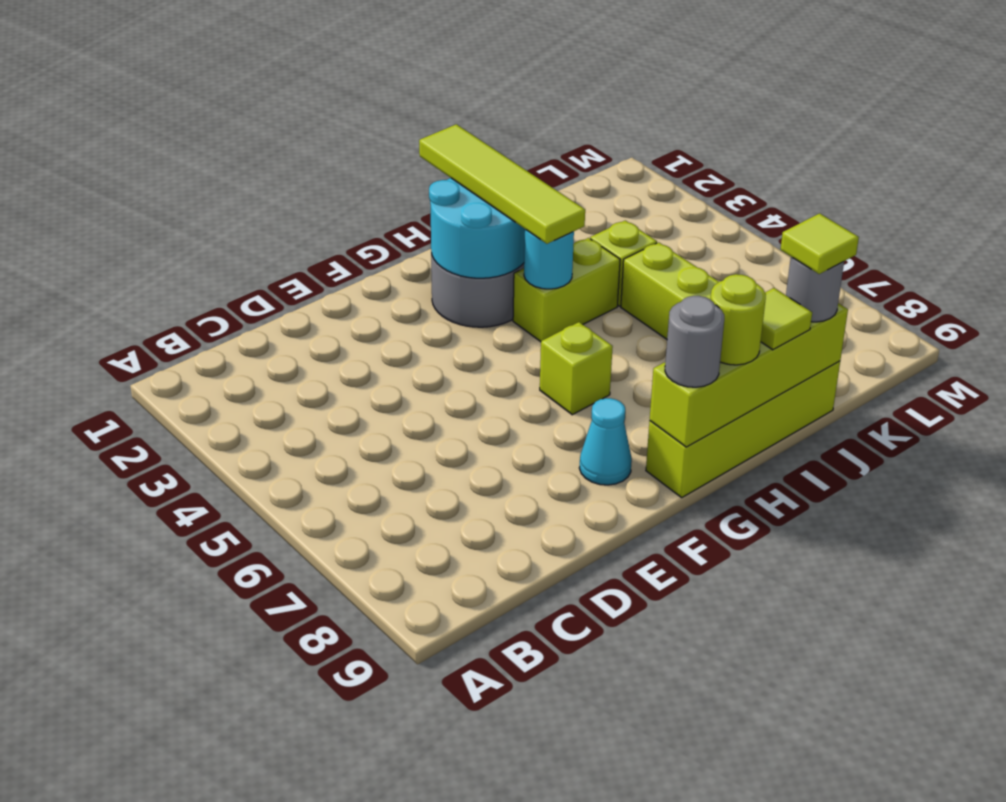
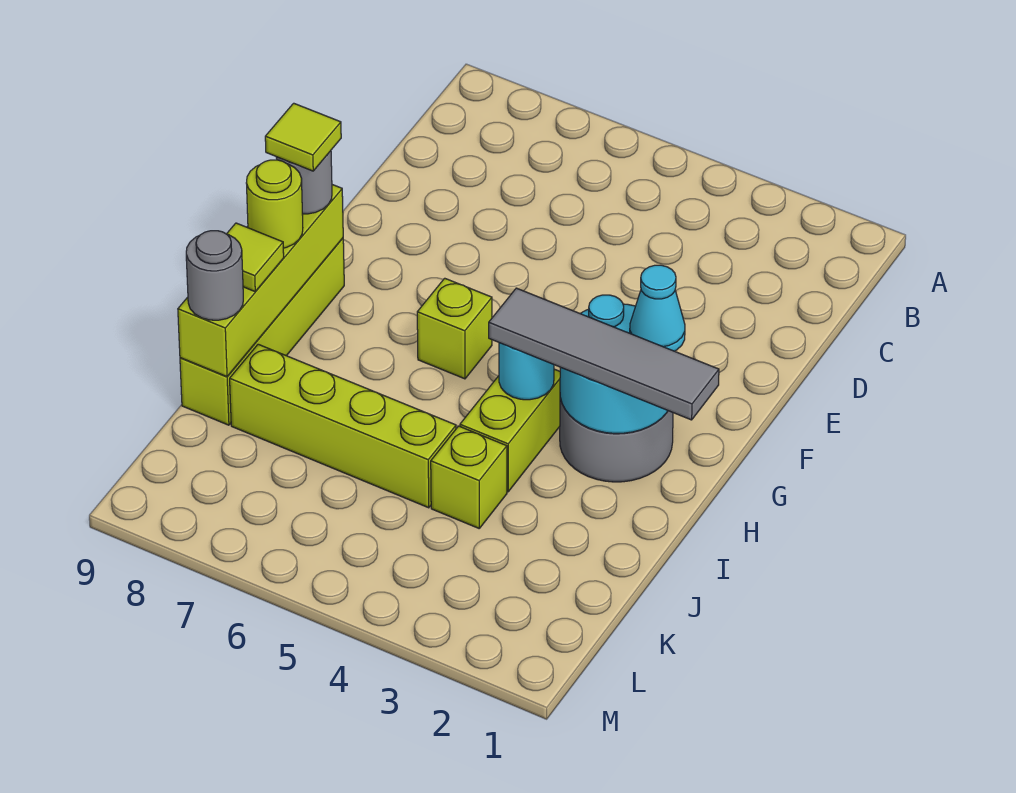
cyan cone F8 level 1 -> cyan cone G2 level 3
lime tile H1:H4 level 3 -> grey tile H1:H4 level 3
lime tile J9 level 4 -> lime tile G9 level 4

